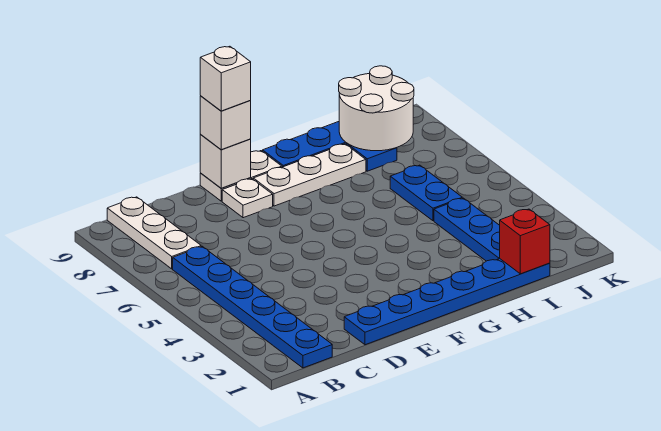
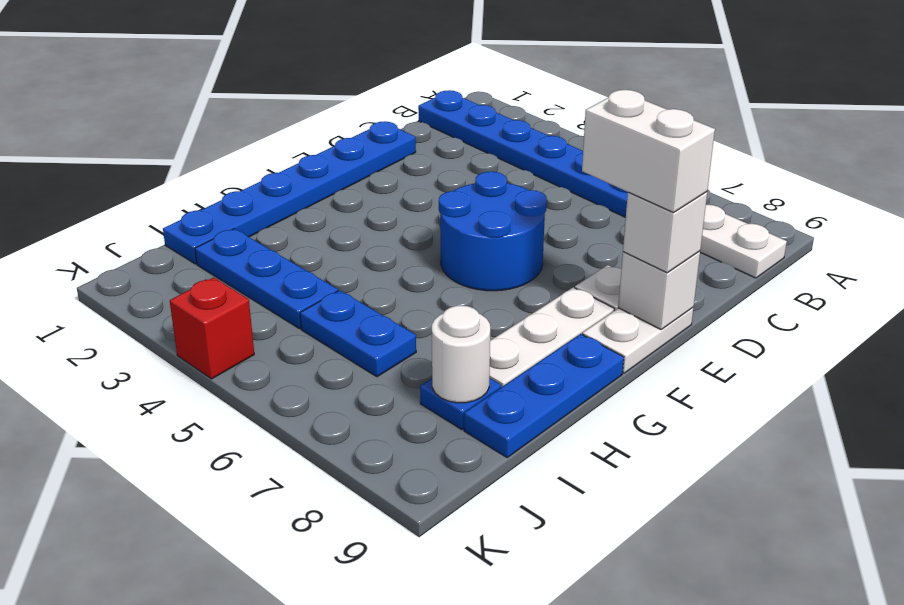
none -> blue round brick E5:F6 level 1
white brick E9 level 4 -> white brick E8:E9 level 4
red brick I1 level 2 -> red brick K4 level 1
white round brick I8:J9 level 2 -> white round brick I8 level 2

